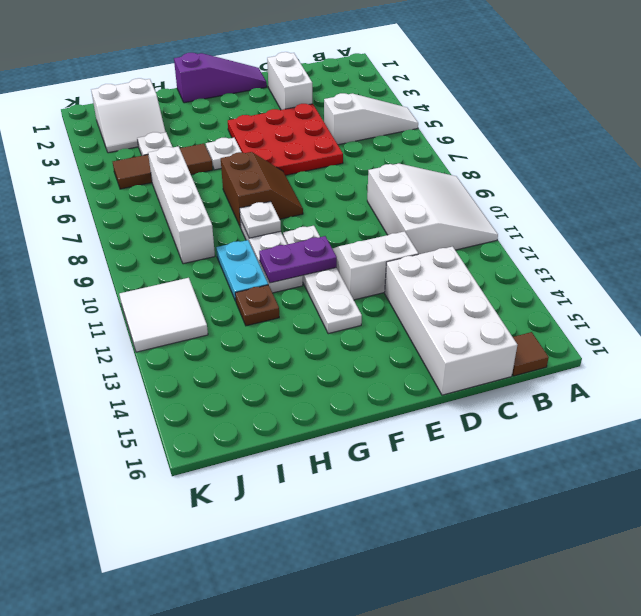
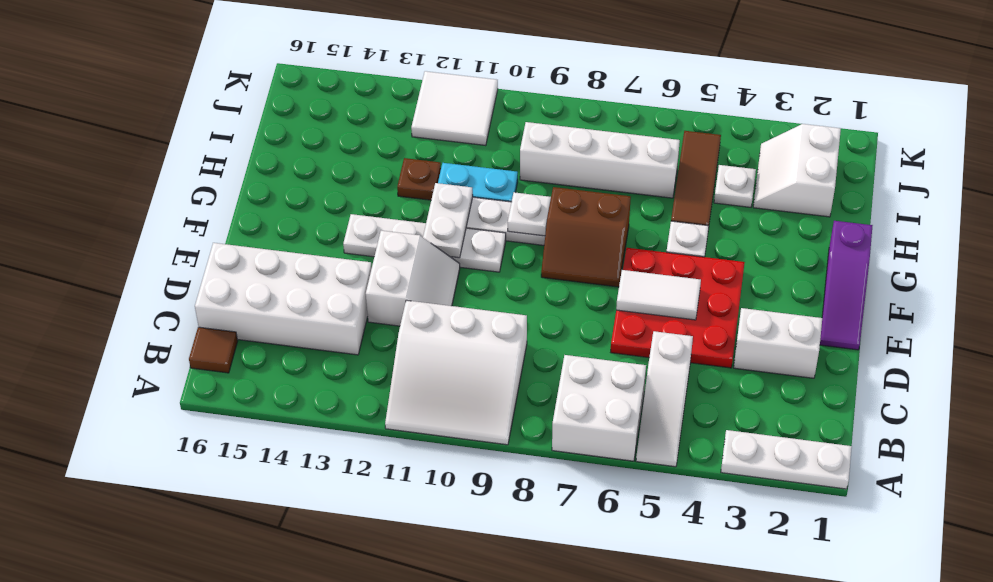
none -> white plate A1:A3 level 1
none -> white brick A6:B7 level 1
none -> white tile E5:E6 level 2
purple plate F11:G11 level 2 -> white plate F11:G11 level 2

